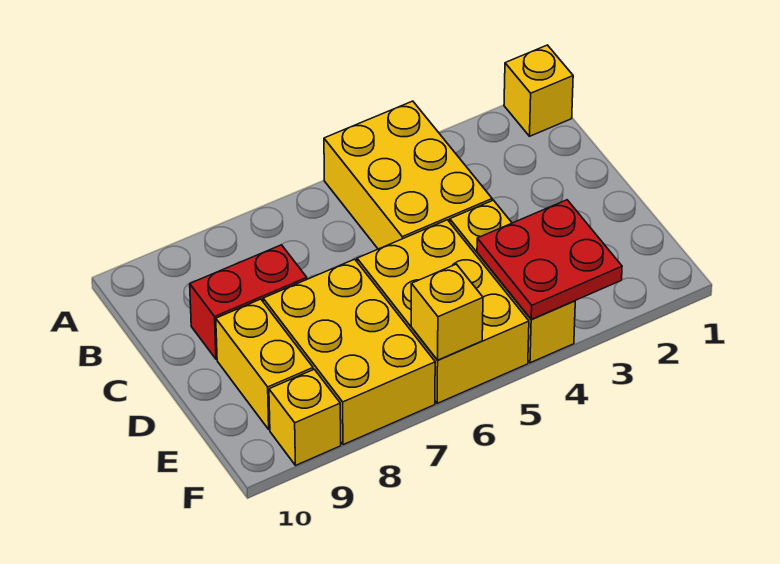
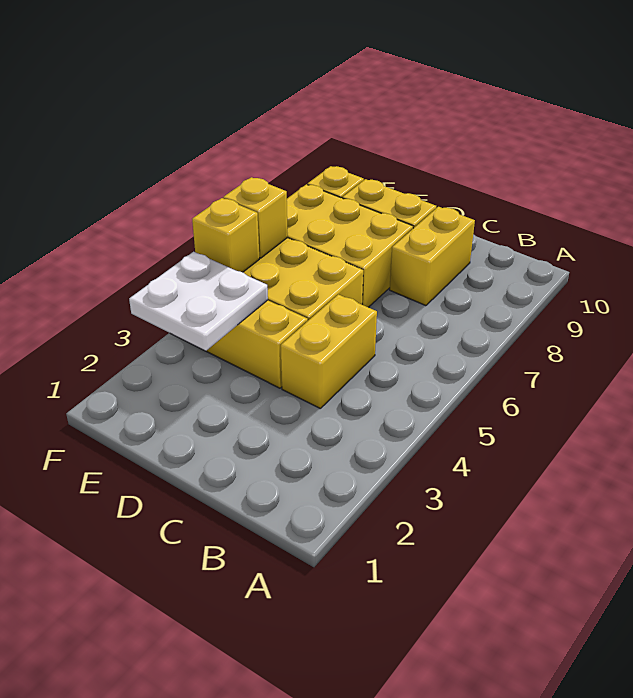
yellow brick A1 level 1 -> yellow brick F5 level 2
yellow brick A4:C5 level 1 -> yellow brick C4:C5 level 1
red brick C8:C9 level 1 -> yellow brick C8:C9 level 1
red plate E3:F4 level 2 -> white plate E3:F4 level 2

